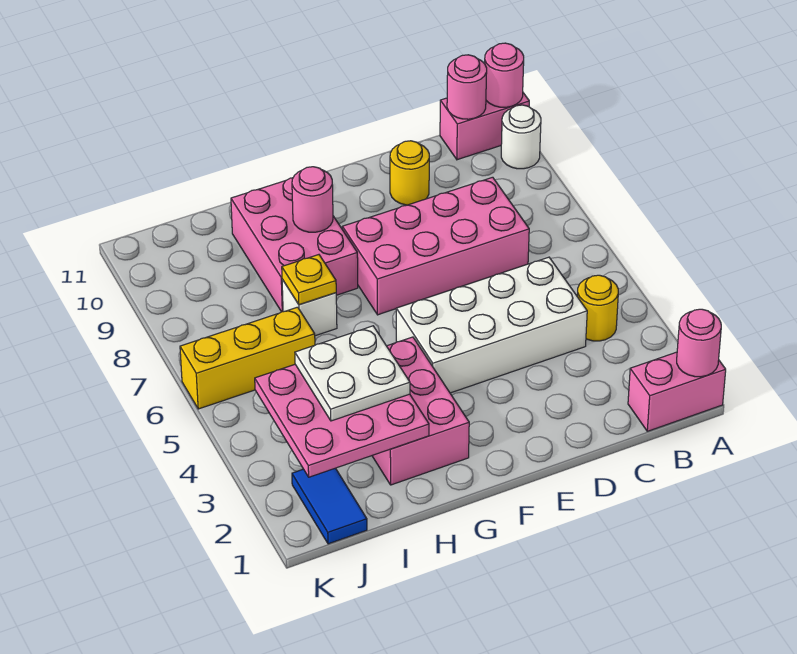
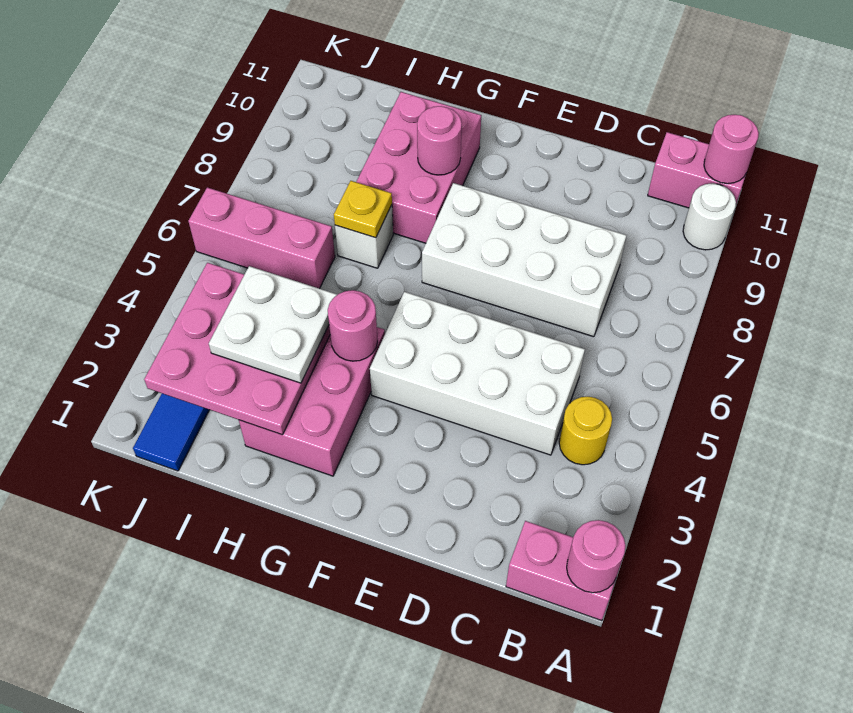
pink round brick B11 level 2 -> pink round brick G4 level 2
pink brick C7:F8 level 1 -> white brick C7:F8 level 1
yellow round brick D10 level 1 -> none
yellow brick I6:K6 level 1 -> pink brick I6:K6 level 1

